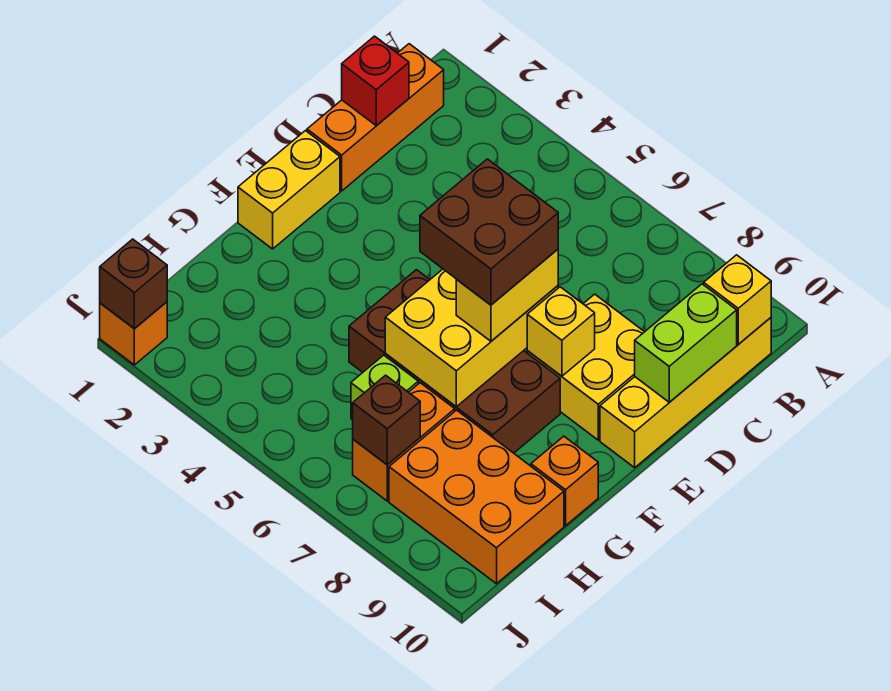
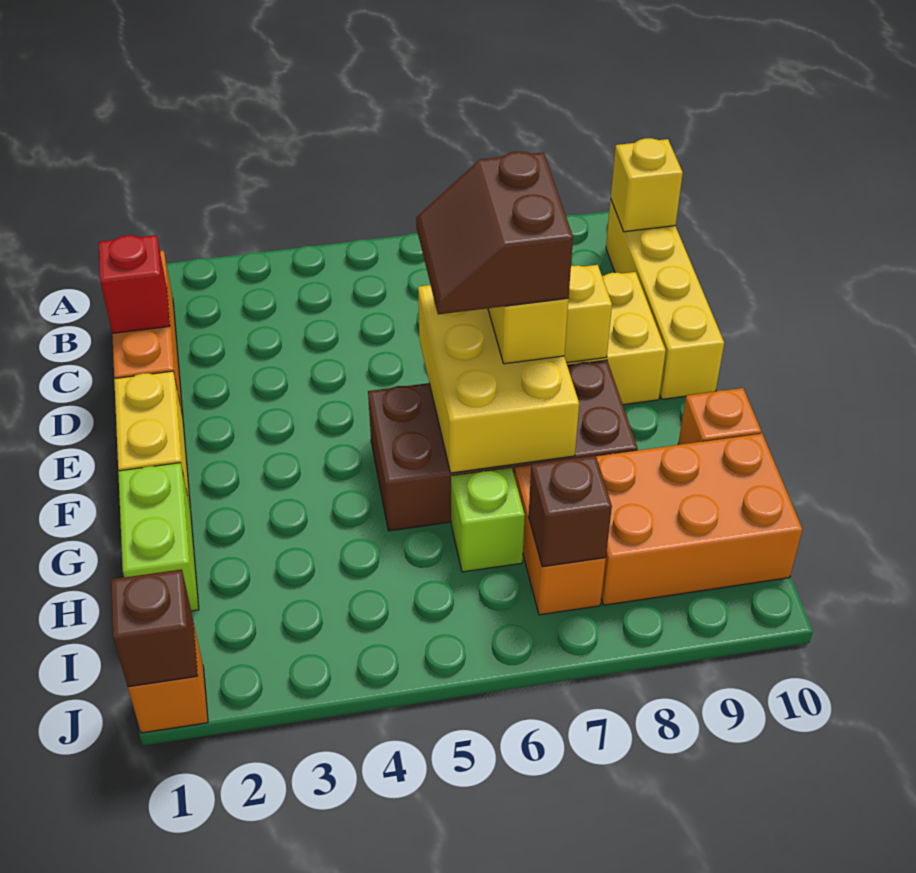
lime brick C10:D10 level 2 -> lime brick G1:H1 level 1
brown brick E6:F7 level 4 -> brown slope E6:F7 level 4 top 7

